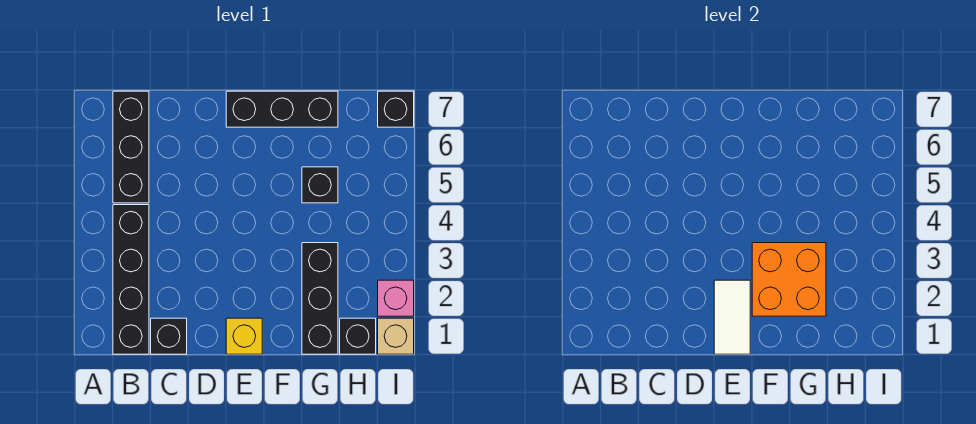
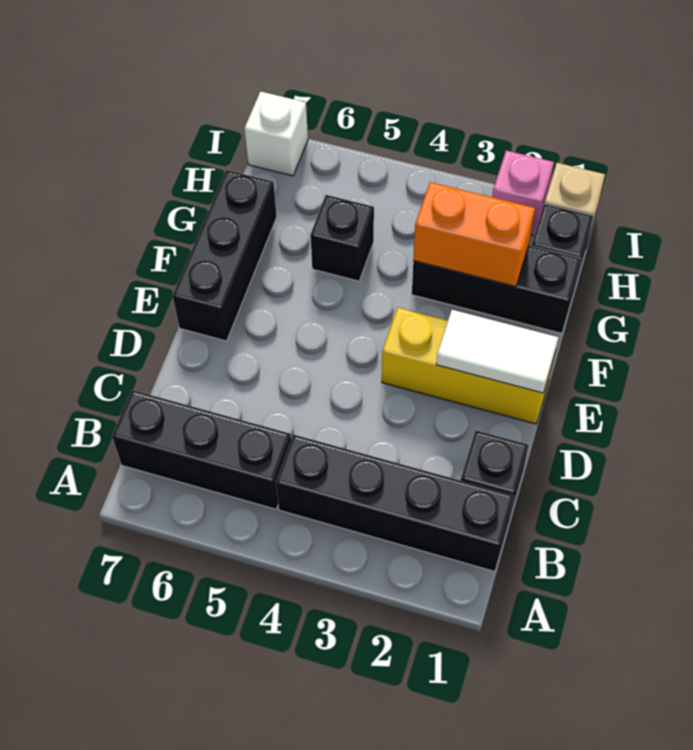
yellow brick E1 level 1 -> yellow brick E1:E3 level 1
orange brick F2:G3 level 2 -> orange brick G2:G3 level 2
black brick I7 level 1 -> white brick I7 level 1

